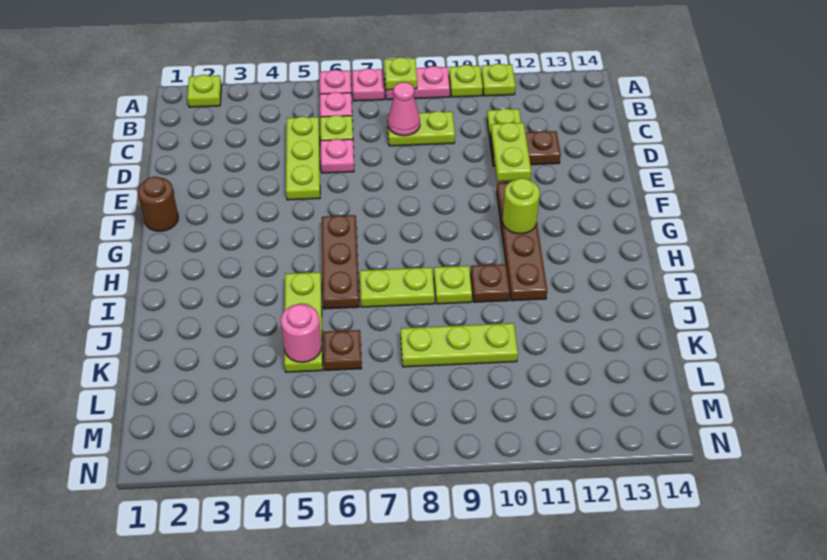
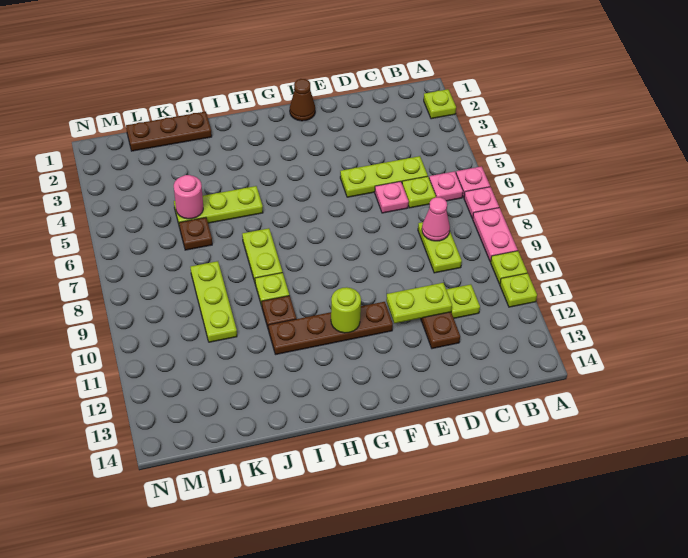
lime plate A8 level 2 -> none
brown round brick F1 level 1 -> brown cone F1 level 1
brown plate G6:I6 level 1 -> brown plate J1:L1 level 1

